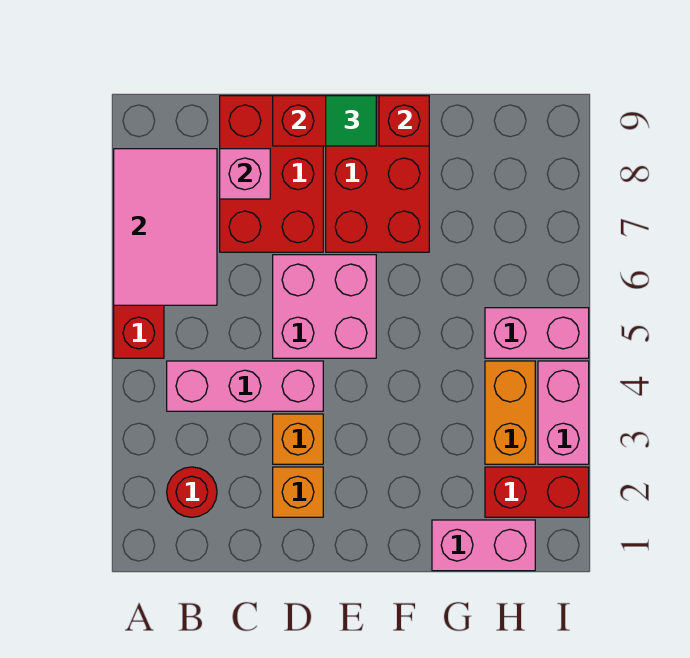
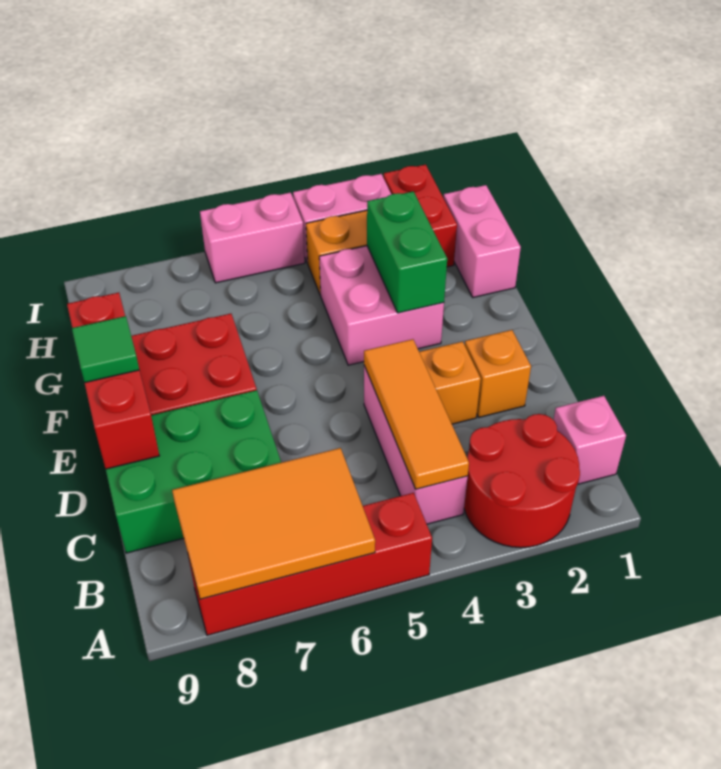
pink tile A6:B8 level 2 -> orange tile A6:B8 level 2
red round brick B2 level 1 -> red round brick A2:B3 level 1
none -> orange tile B4:D4 level 2
red brick C7:D9 level 1 -> green brick C7:D9 level 1
pink brick C8 level 2 -> pink brick B1 level 1
pink brick D5:E6 level 1 -> pink brick F3:G4 level 1
none -> green brick F3:G3 level 2
pink brick H5:I5 level 1 -> pink brick I5:I6 level 1

